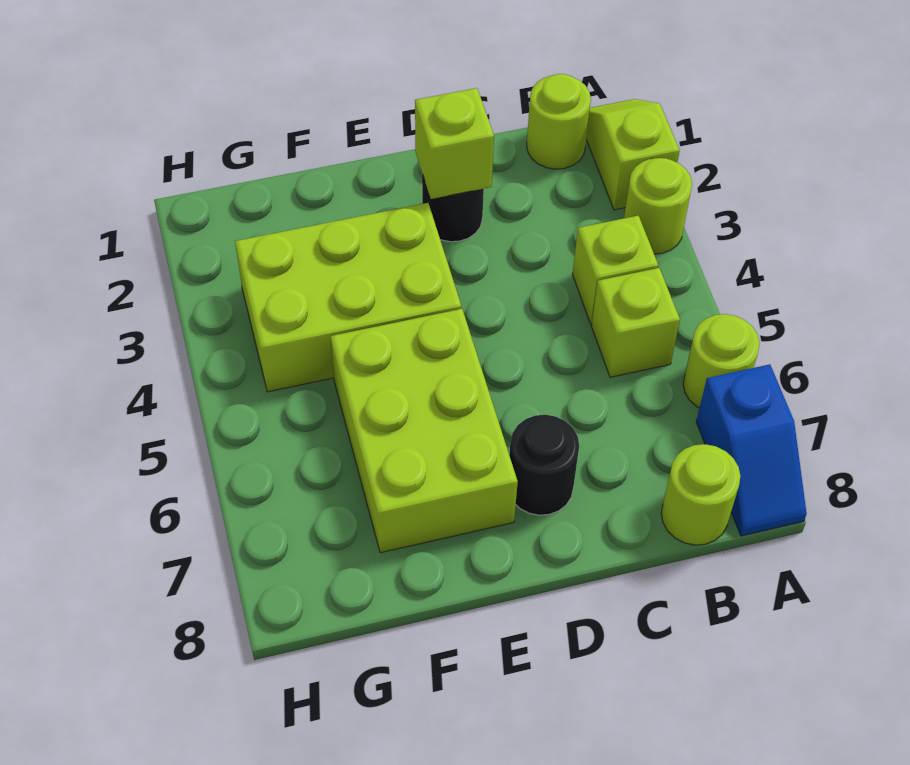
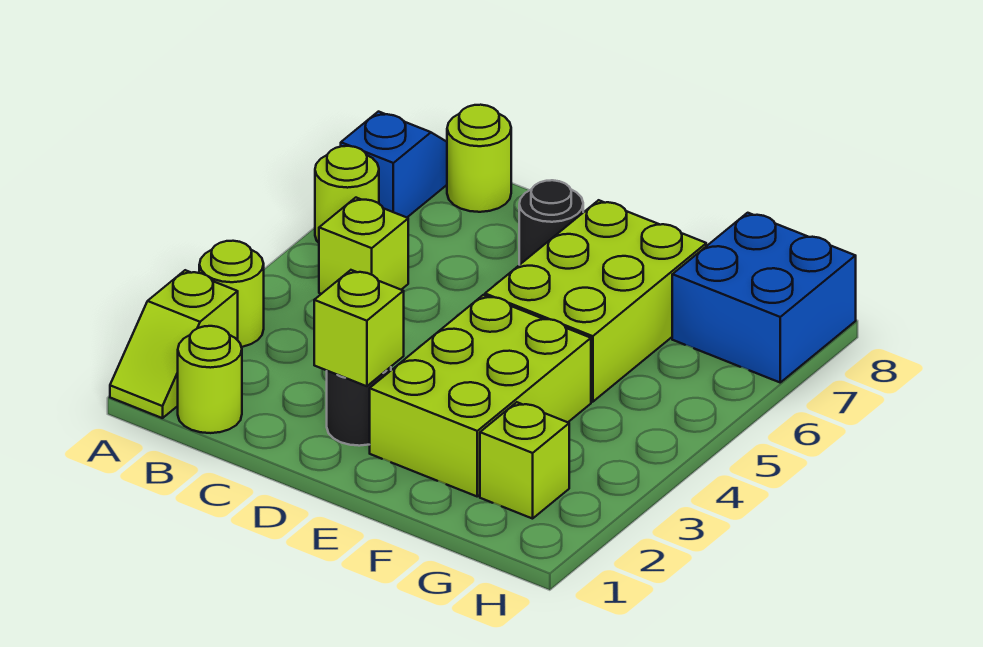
lime brick B4 level 1 -> lime brick G2 level 1
lime brick E3:G4 level 1 -> lime brick E2:F4 level 1
none -> blue brick G7:H8 level 1

